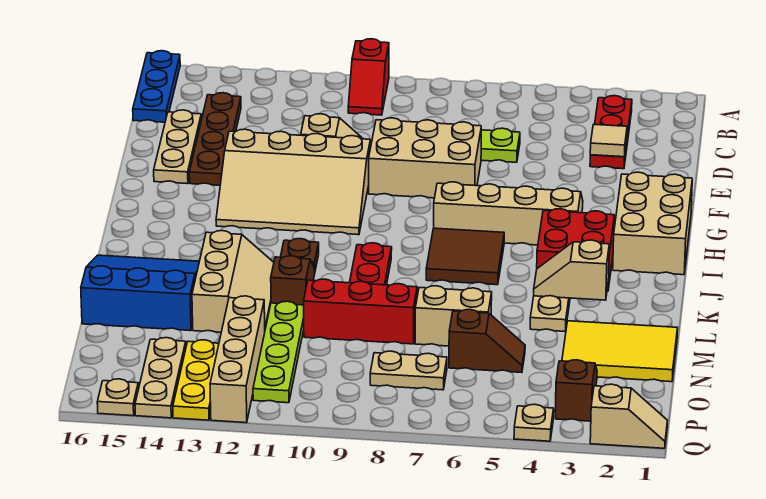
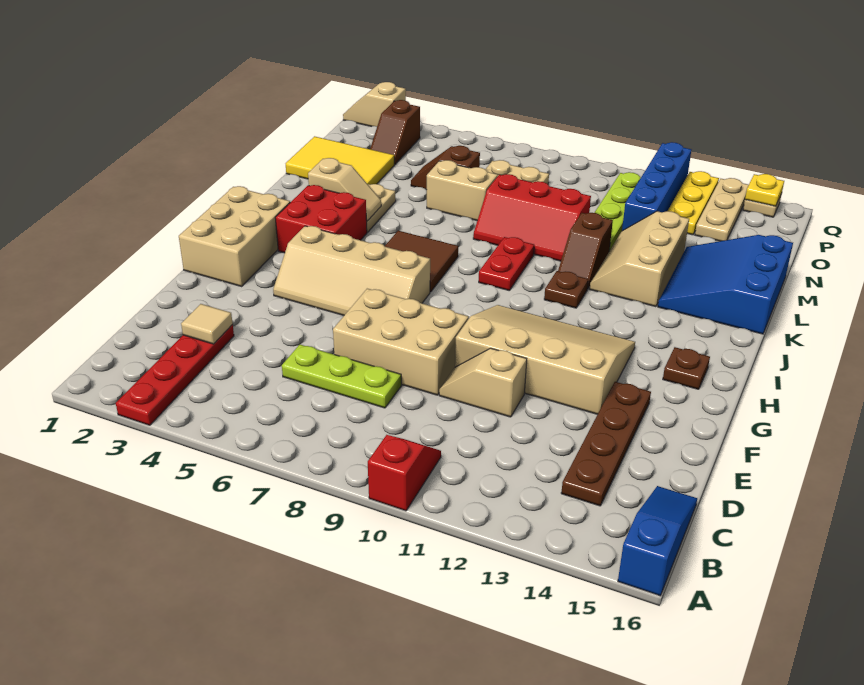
blue plate A16:C16 level 1 -> blue slope A16:C16 level 1 top A
red plate B3:D3 level 1 -> red plate A3:D3 level 1
tan plate D15:F15 level 1 -> none
none -> brown plate H15 level 1
blue slope K14:M16 level 1 top M -> blue slope K14:M16 level 1 top 16
tan brick N12:Q12 level 1 -> blue brick N12:Q12 level 1
tan plate Q4 level 1 -> none
none -> yellow plate Q15 level 2

